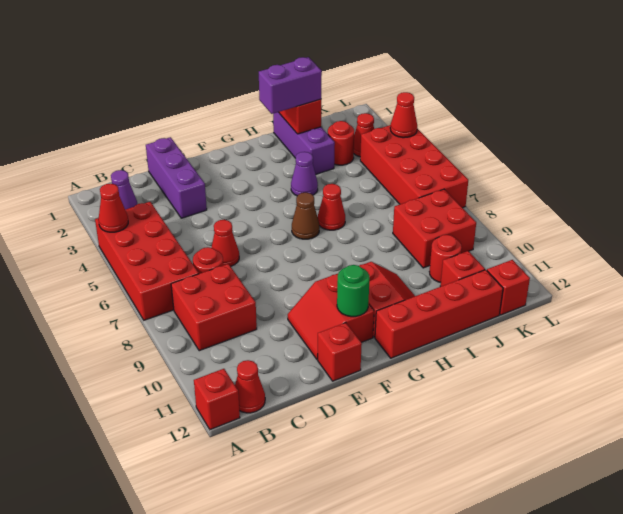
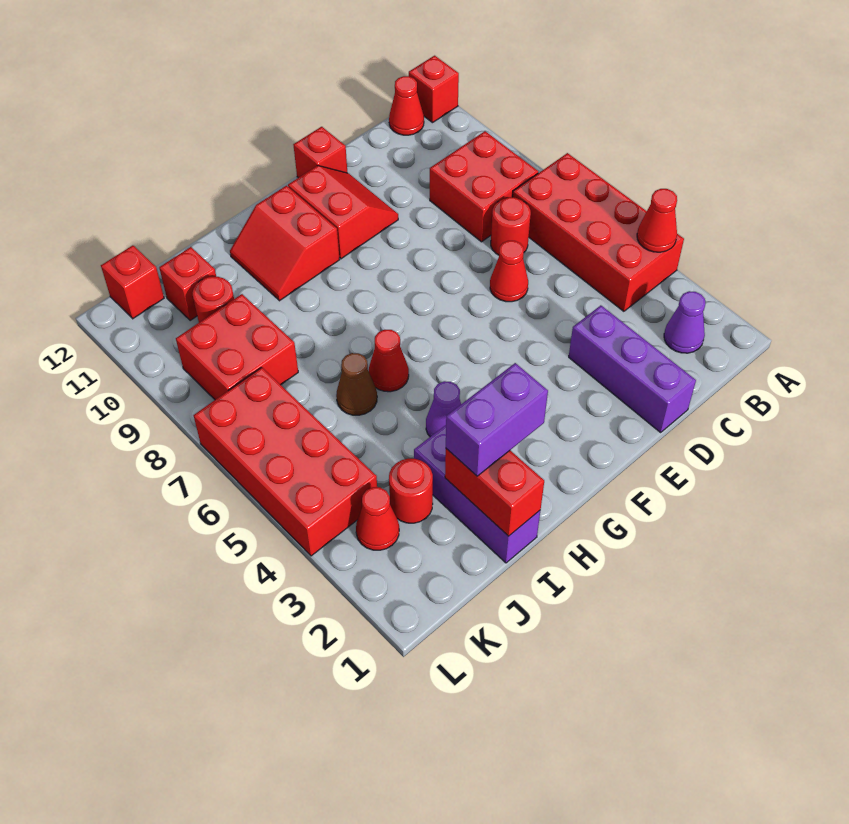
green round brick F11 level 2 -> none
brown cone G6 level 1 -> brown cone I6 level 1
red brick G12:J12 level 1 -> none
red cone L4 level 2 -> none

